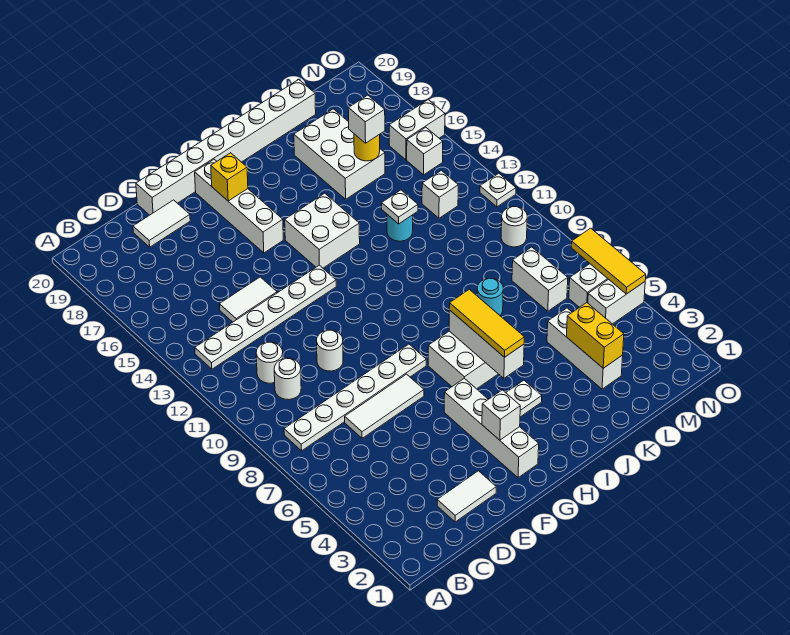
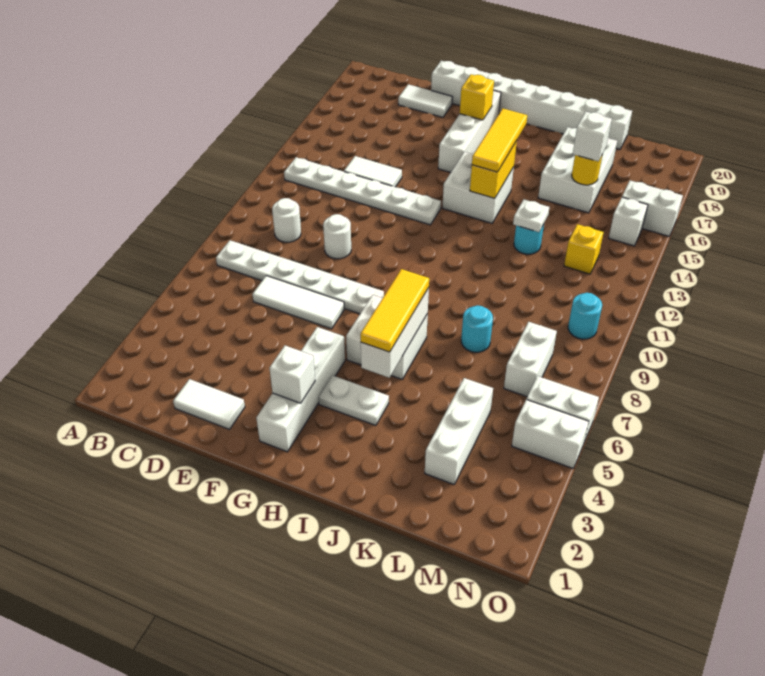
white round brick C11 level 1 -> none
yellow brick L3:L4 level 2 -> yellow brick I14:I15 level 2
white brick M13 level 1 -> yellow brick M13 level 1
white round brick N10 level 1 -> cyan round brick N10 level 1
yellow tile O5:O7 level 2 -> yellow tile I14:I16 level 3
white plate O12 level 1 -> none

